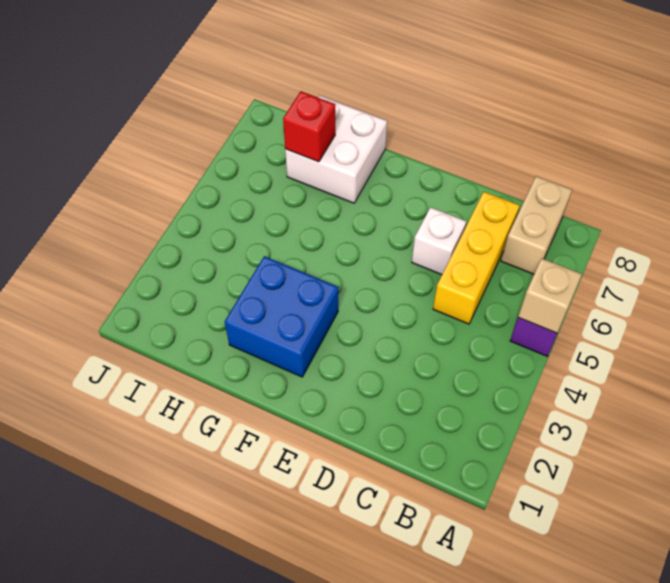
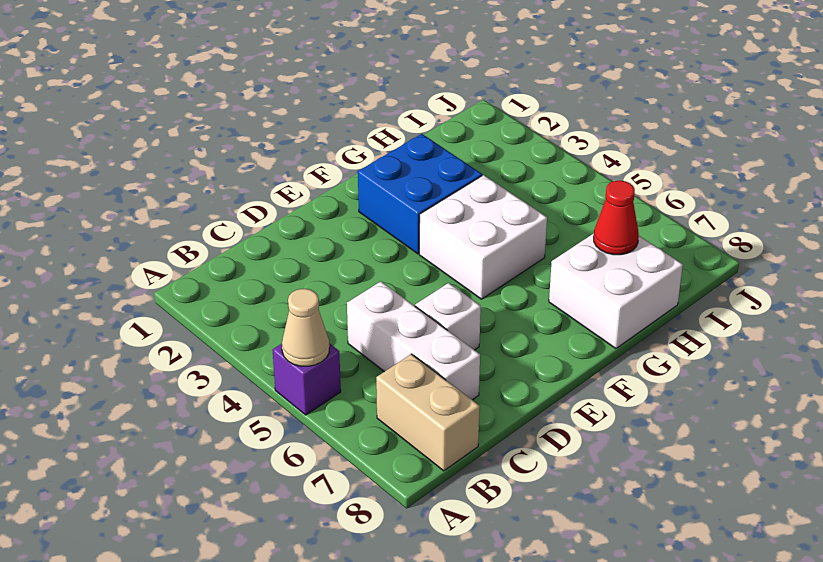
tan brick A5 level 2 -> tan cone A5 level 2
yellow brick C5:C7 level 1 -> white brick C5:C7 level 1
none -> white brick F4:G5 level 1
red brick H7 level 2 -> red cone H7 level 2

